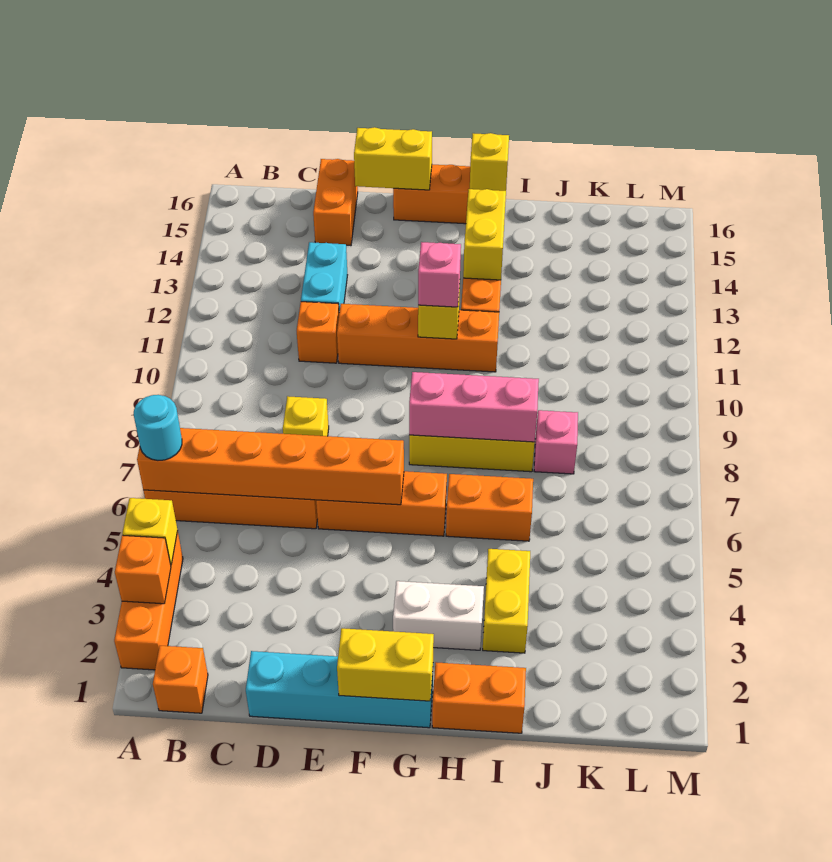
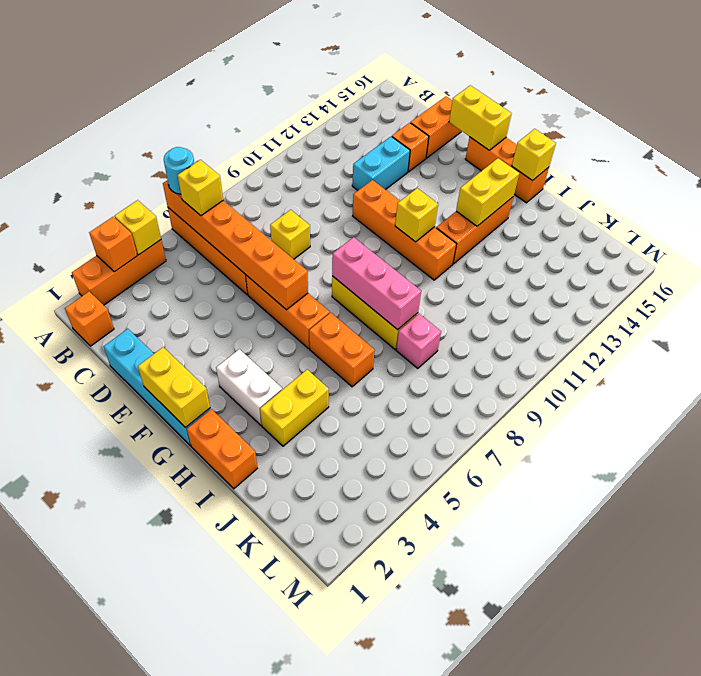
none -> yellow brick B6 level 3
orange brick D11 level 1 -> orange brick D14 level 1
pink brick G11 level 3 -> none

